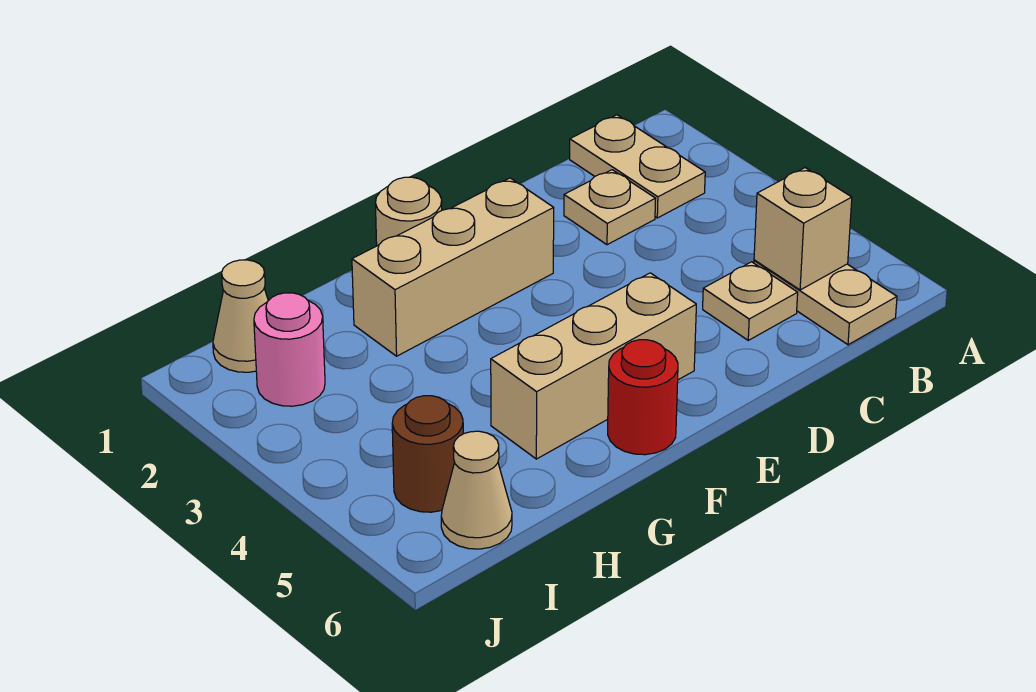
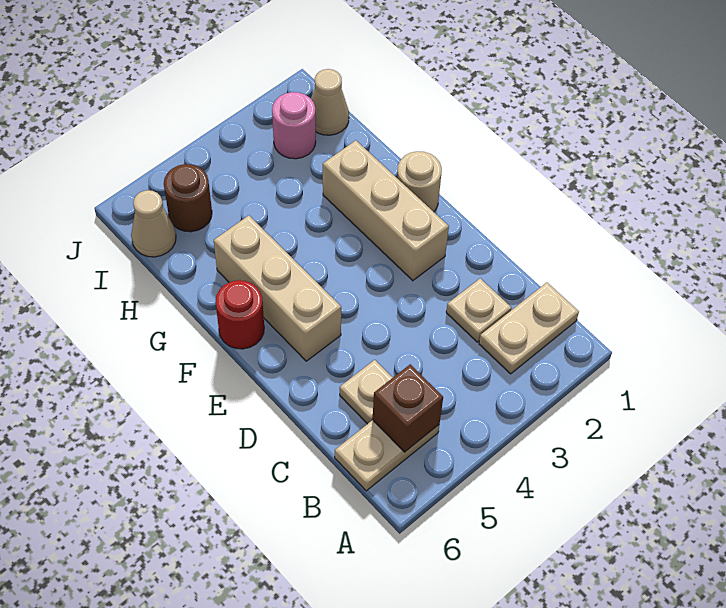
tan brick B5 level 2 -> brown brick B5 level 2

